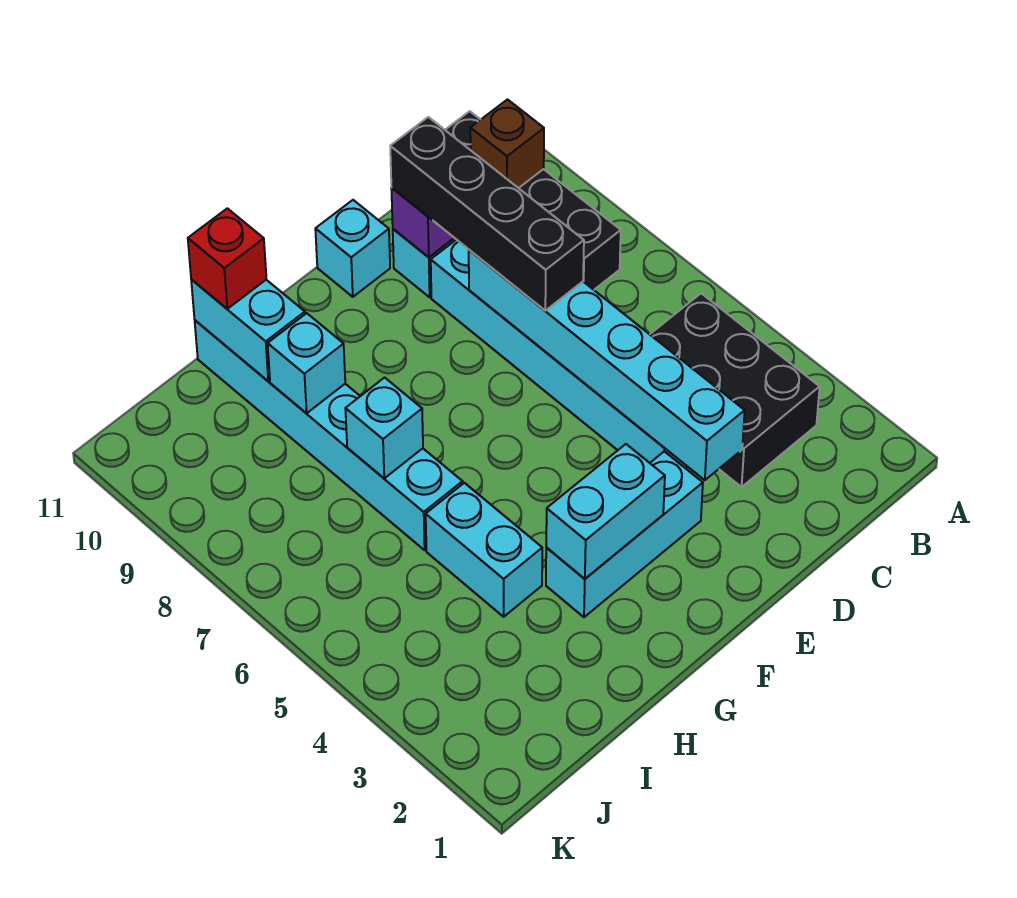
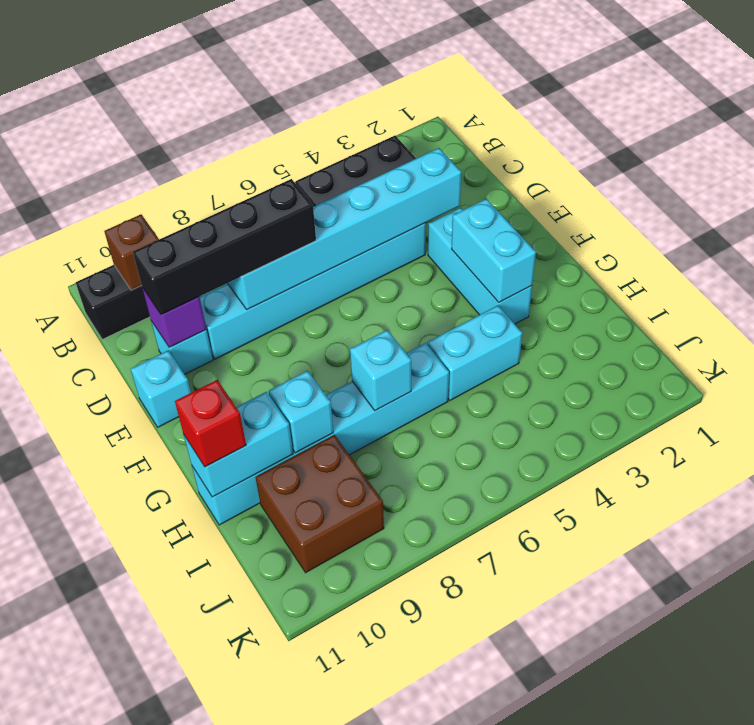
none -> brown brick I9:J10 level 1

